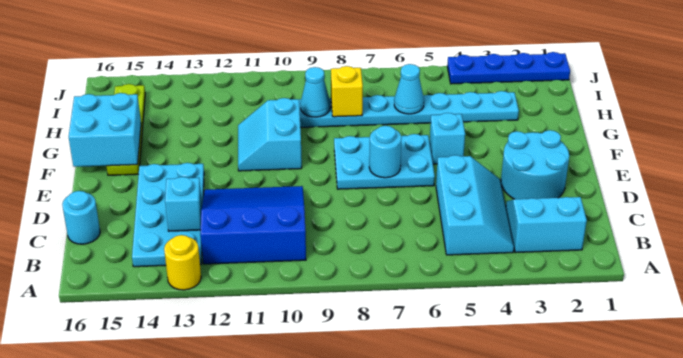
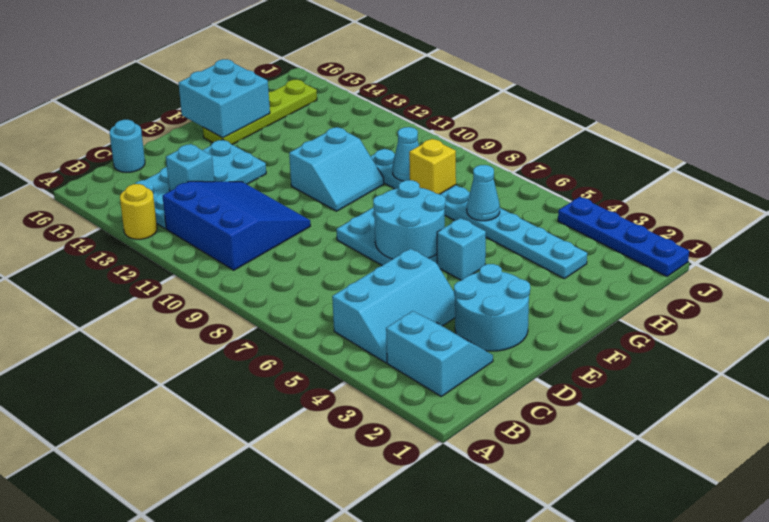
cyan round brick E7 level 2 -> cyan round brick E6:F7 level 2
cyan slope F10:G11 level 1 top 10 -> cyan slope F10:G11 level 1 top 11

